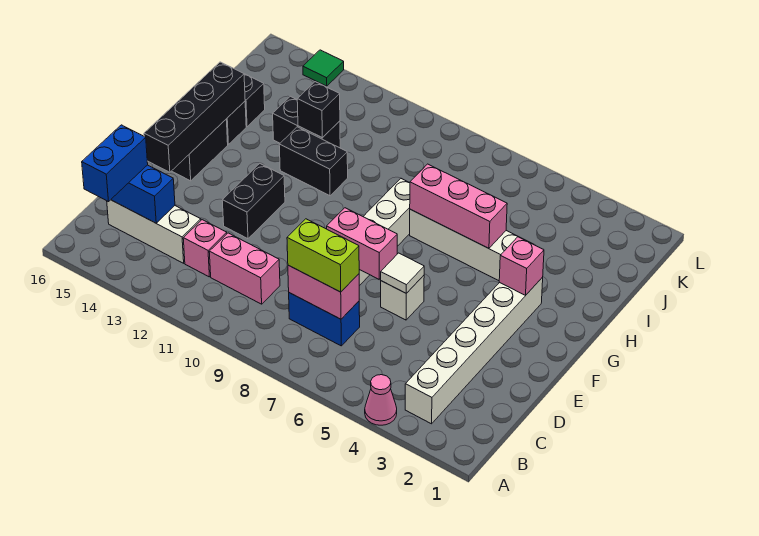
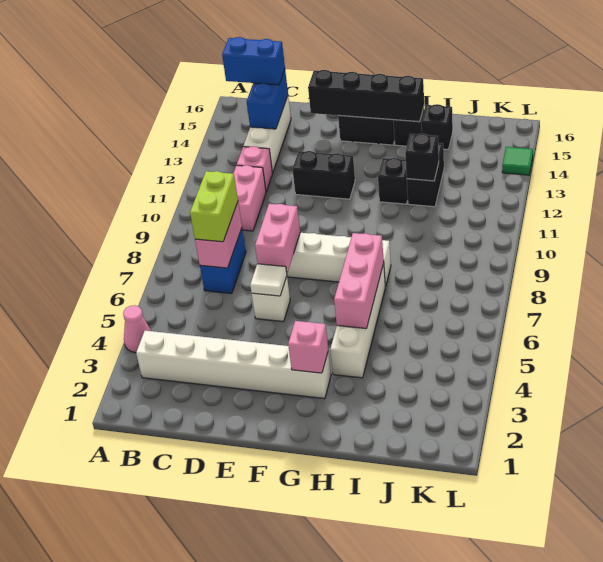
black brick H11:H12 level 1 -> black brick H12 level 1

